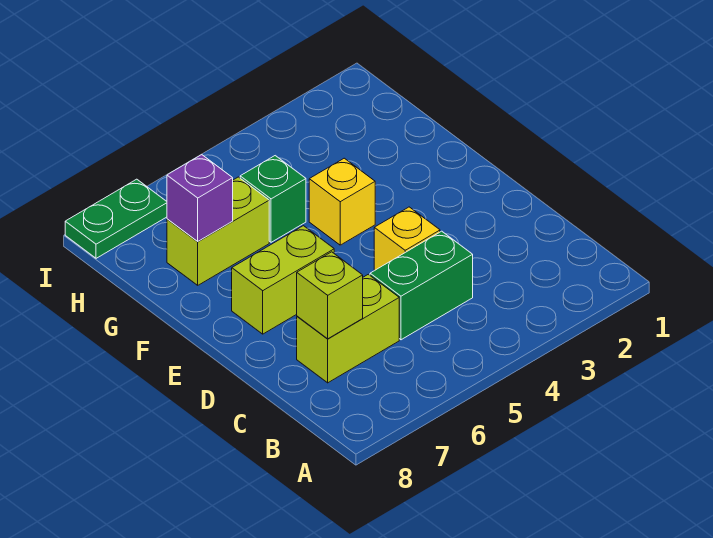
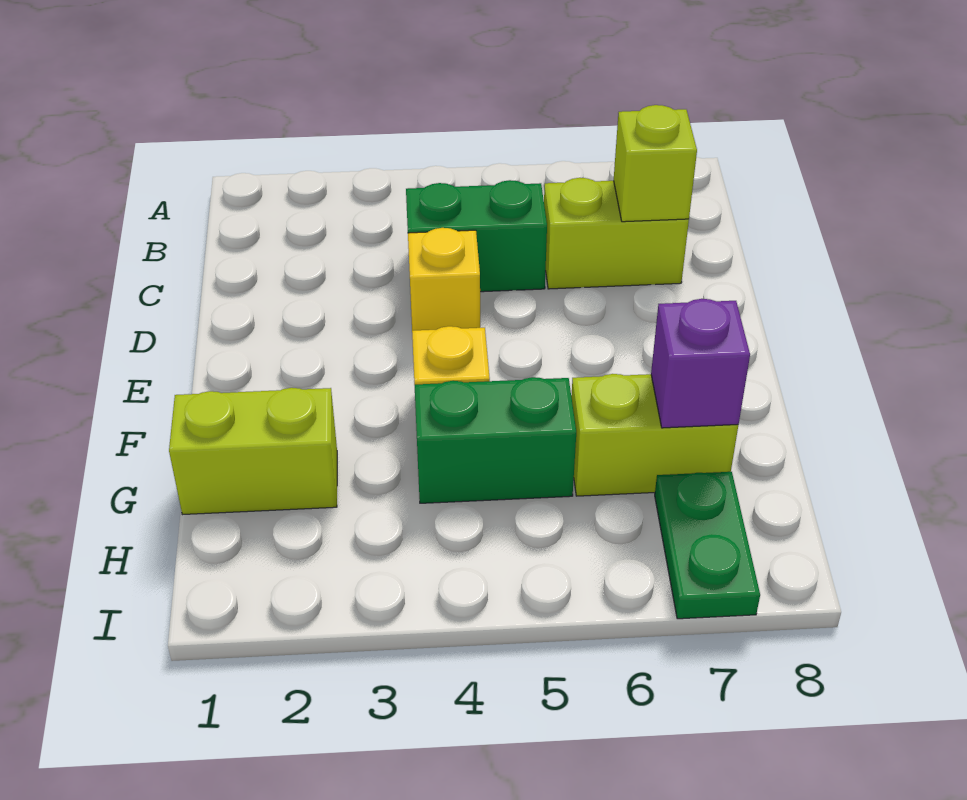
lime brick E6:E7 level 1 -> lime brick G1:G2 level 1
green brick G5 level 1 -> green brick G4:G5 level 1
green plate I7:I8 level 1 -> green plate H7:I7 level 1

